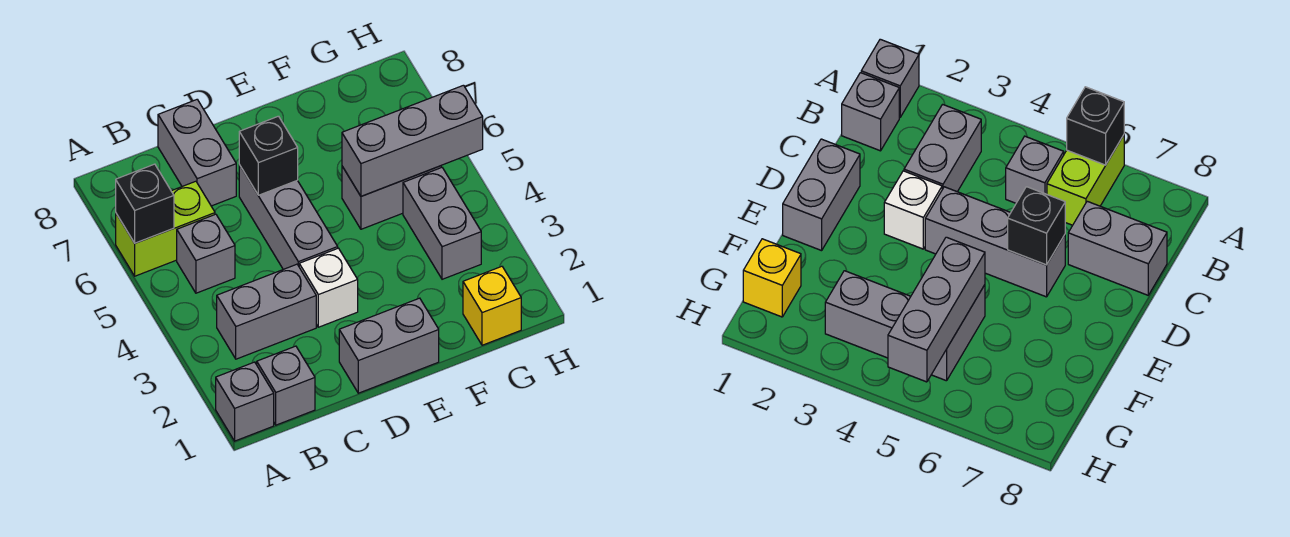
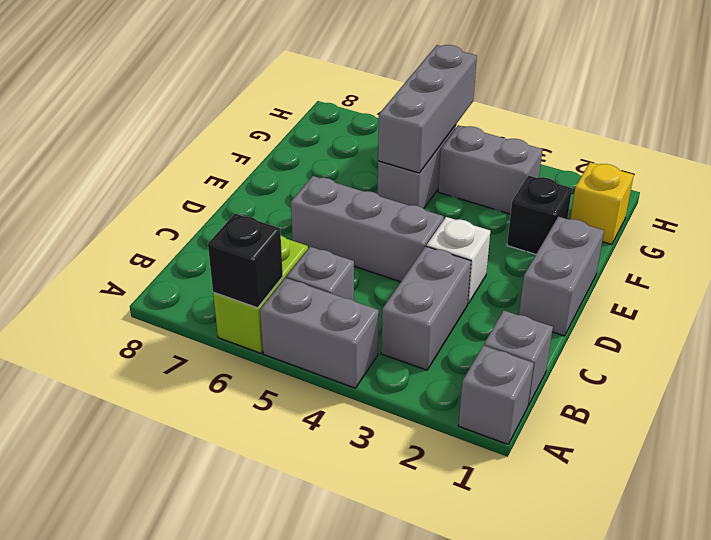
grey brick C7:C8 level 1 -> grey brick A4:A5 level 1
black brick D6 level 2 -> black brick F2 level 1

